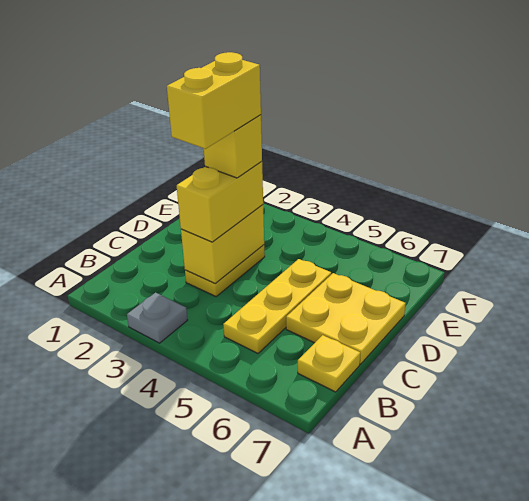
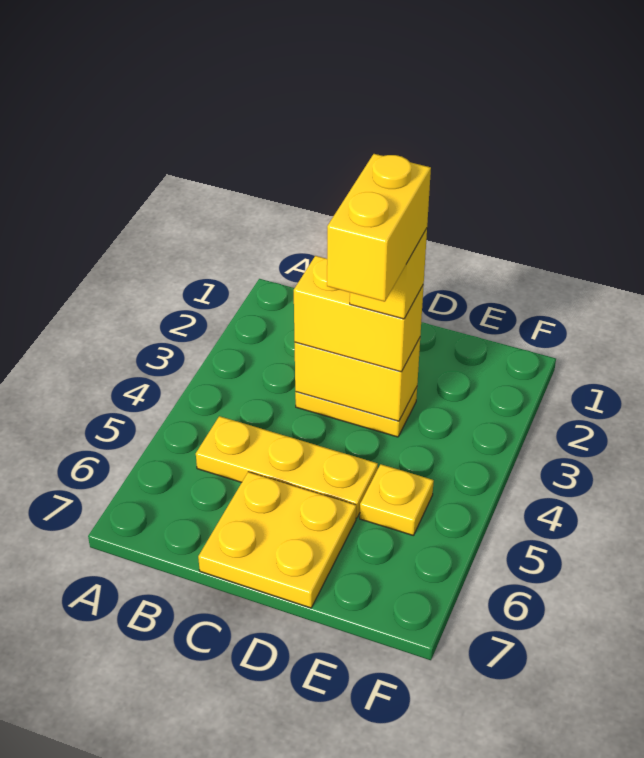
grey plate A3 level 1 -> none
yellow plate B7 level 1 -> yellow plate E5 level 1
yellow brick C3:D3 level 5 -> yellow brick D3:D4 level 5

